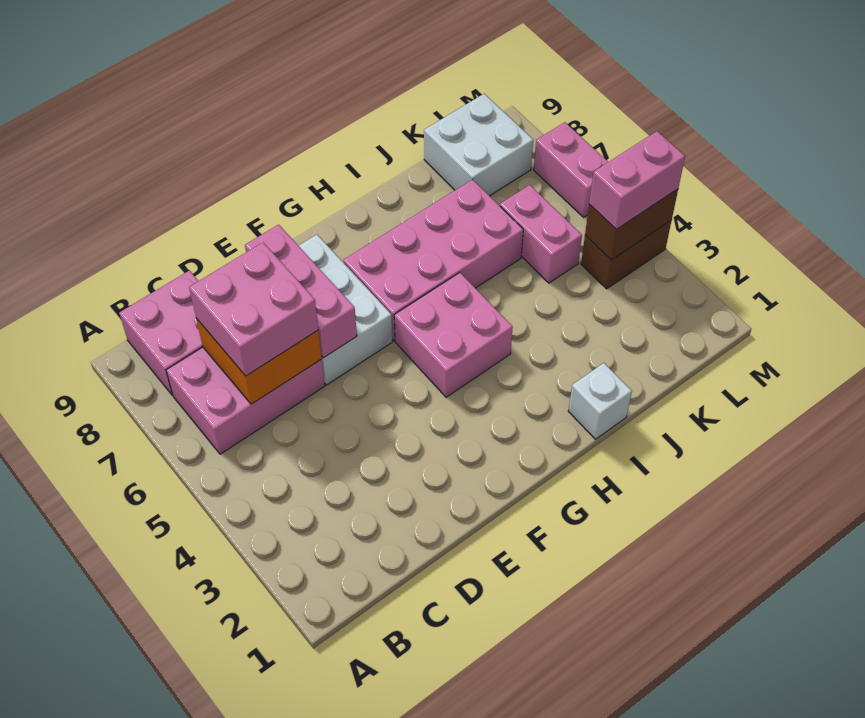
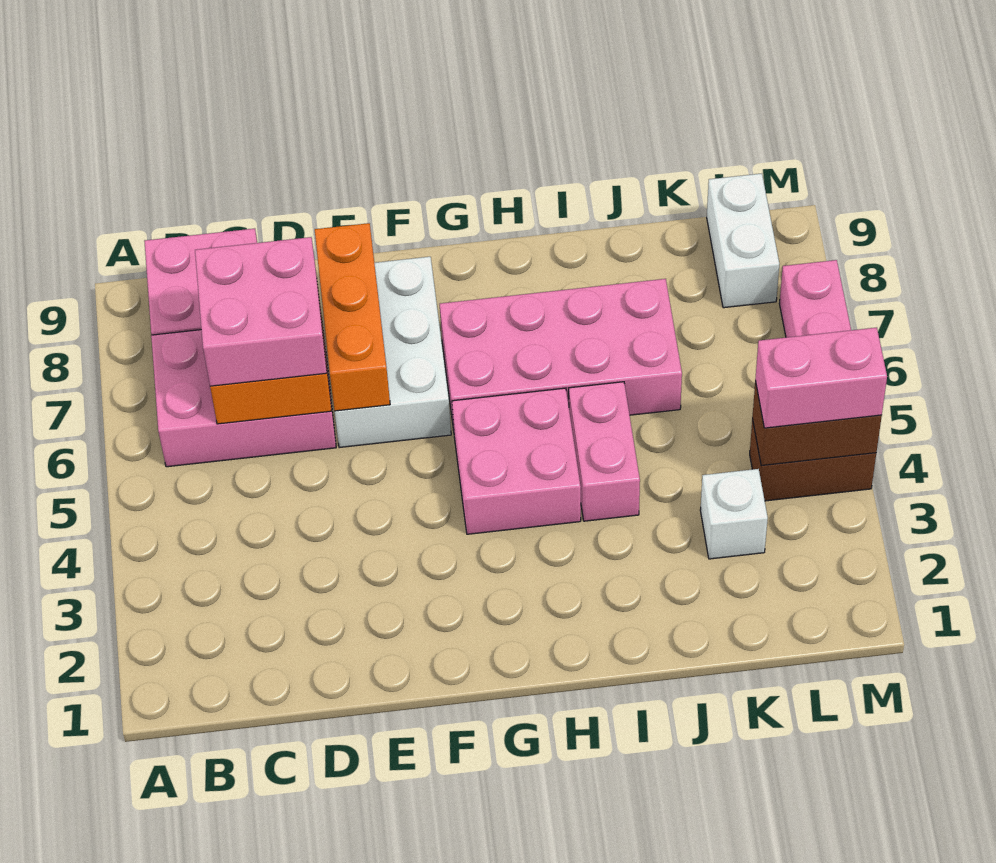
pink brick E6:E8 level 2 -> orange brick E6:E8 level 2
white brick I1 level 1 -> white brick K3 level 1
pink brick K5:K6 level 1 -> pink brick I4:I5 level 1
white brick K8:L9 level 1 -> white brick L8:L9 level 1

